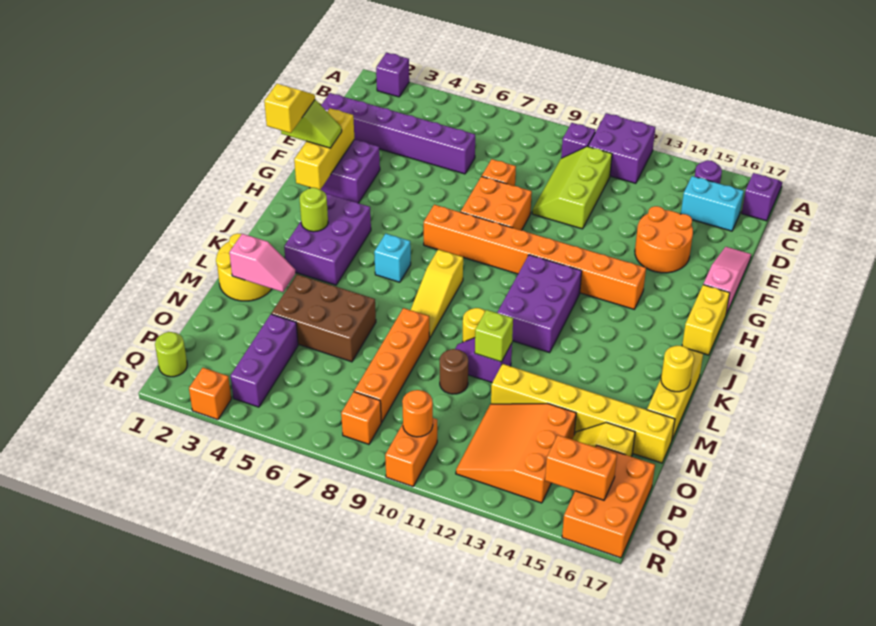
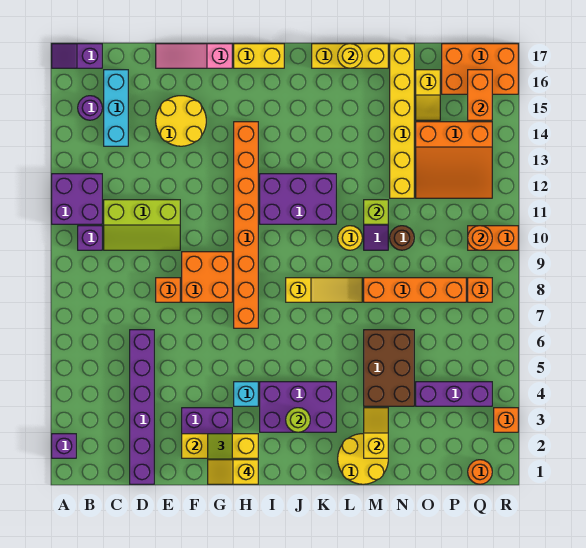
cyan brick C15:C16 level 1 -> cyan brick C14:C16 level 1
orange round brick E14:F15 level 1 -> yellow round brick E14:F15 level 1
cyan brick J6 level 1 -> cyan brick H4 level 1
pink slope M2:M3 level 2 top 2 -> yellow slope M2:M3 level 2 top 2
lime round brick Q1 level 1 -> orange round brick Q1 level 1

